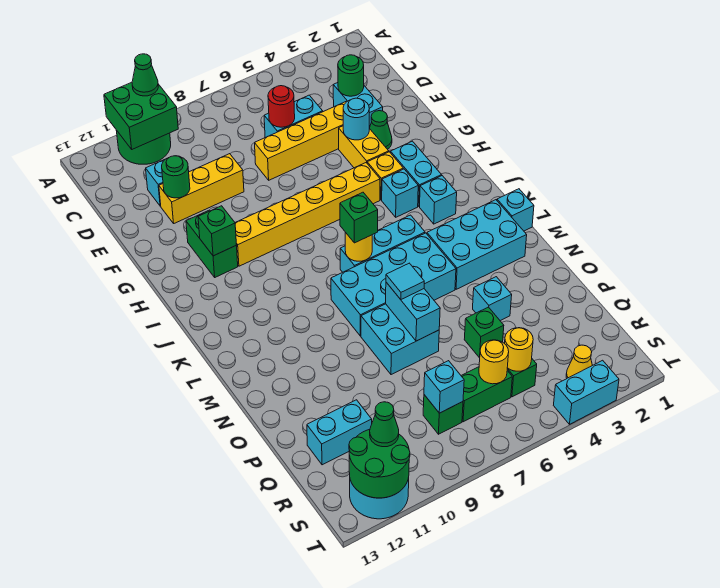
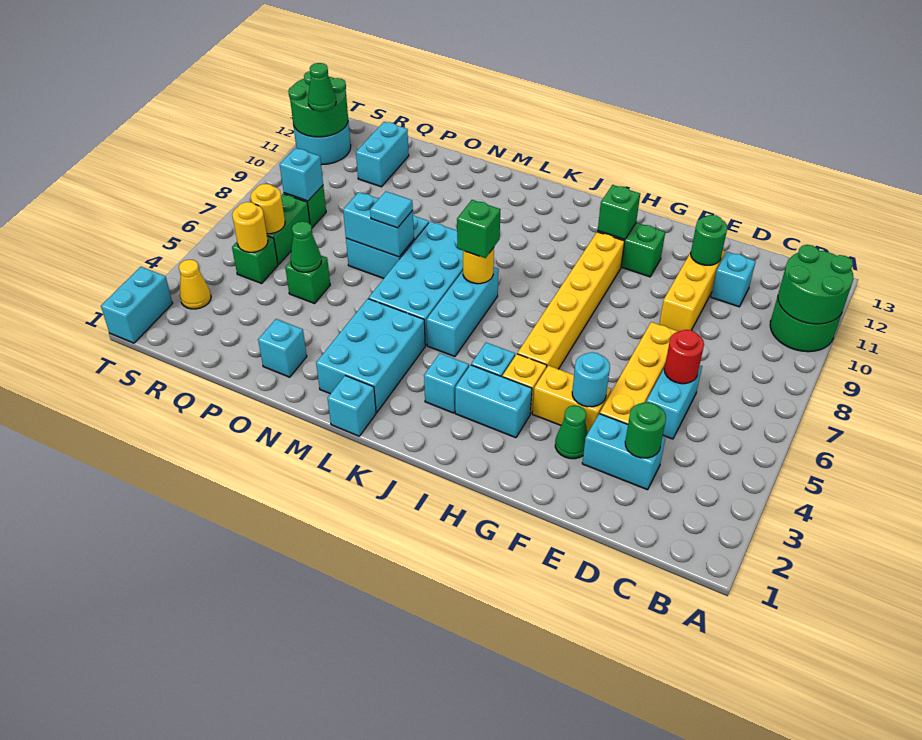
green brick A10:B11 level 2 -> green round brick A10:B11 level 2
green cone A10 level 3 -> green cone P5 level 2
cyan brick O4 level 1 -> cyan brick O2 level 1
cyan brick T3:T4 level 1 -> cyan brick T1:T2 level 1

